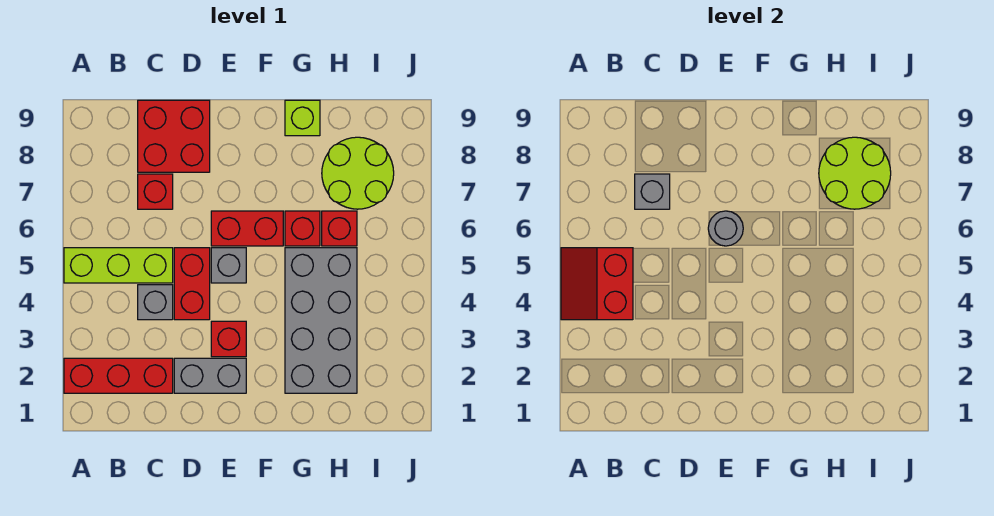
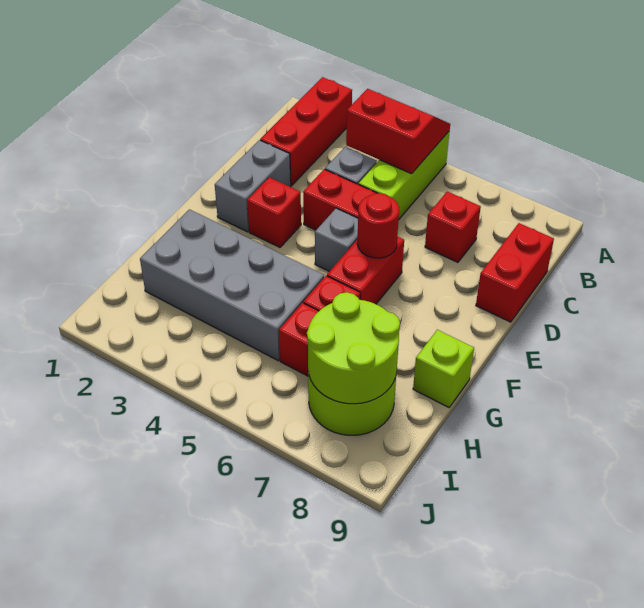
grey brick C7 level 2 -> none
red brick C8:D9 level 1 -> red brick C9:D9 level 1
grey round brick E6 level 2 -> red round brick E6 level 2

